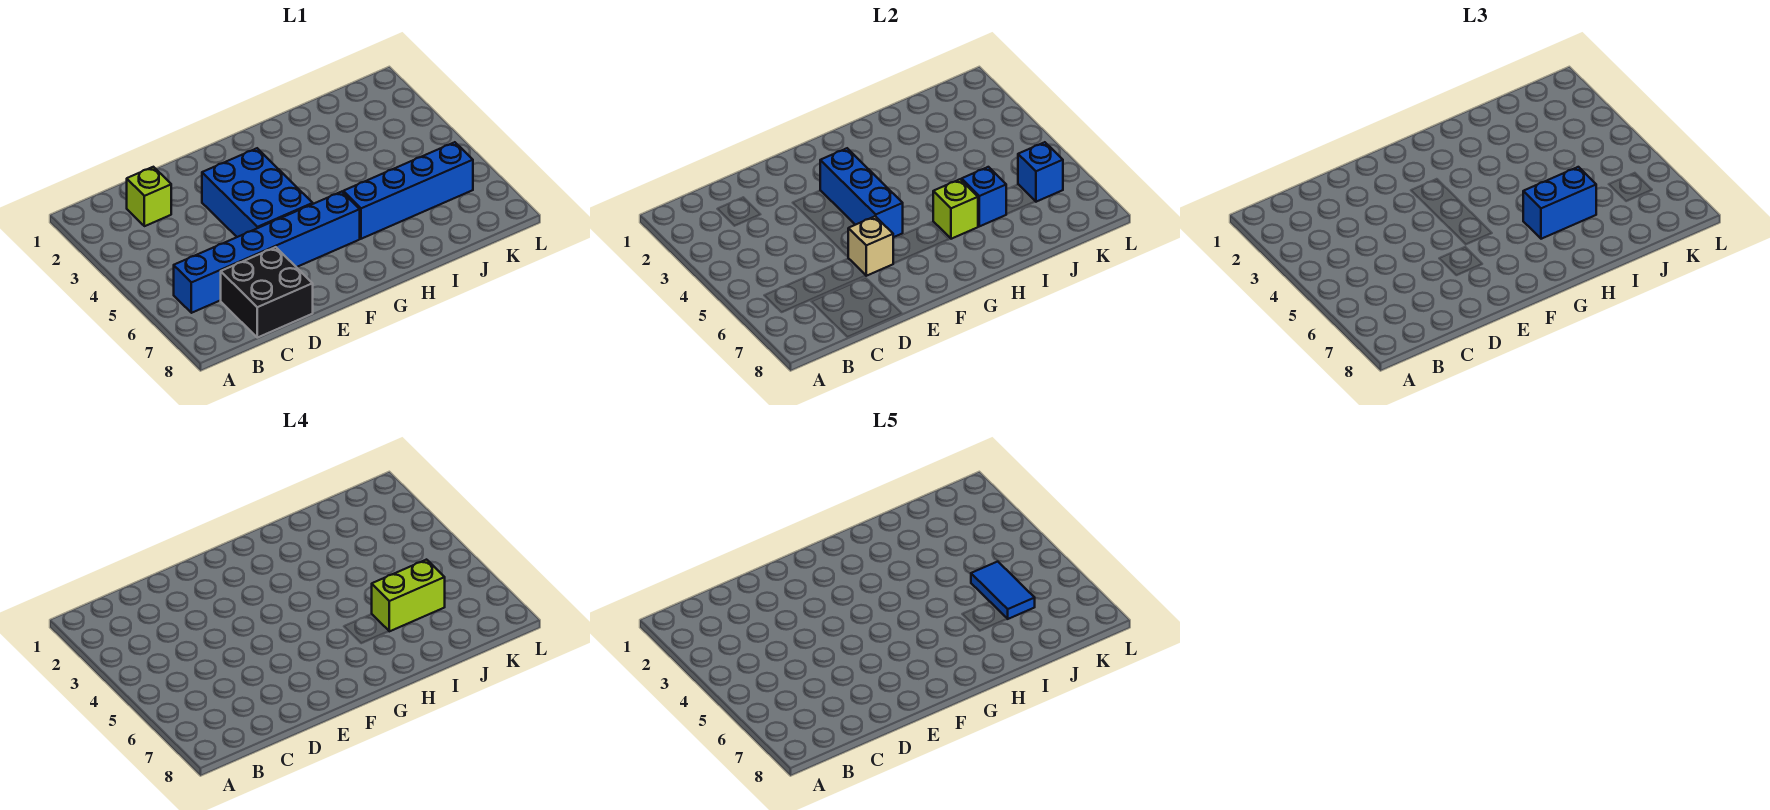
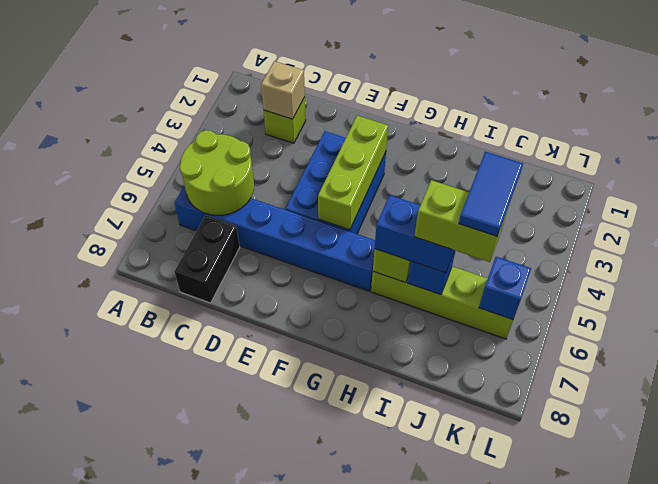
none -> lime round brick B5:C6 level 2
black brick C7:D8 level 1 -> black brick C7:C8 level 1
tan brick E6 level 2 -> tan brick C2 level 2
blue brick F3:F5 level 2 -> lime brick F3:F5 level 2
blue brick H6:K6 level 1 -> lime brick H6:K6 level 1

